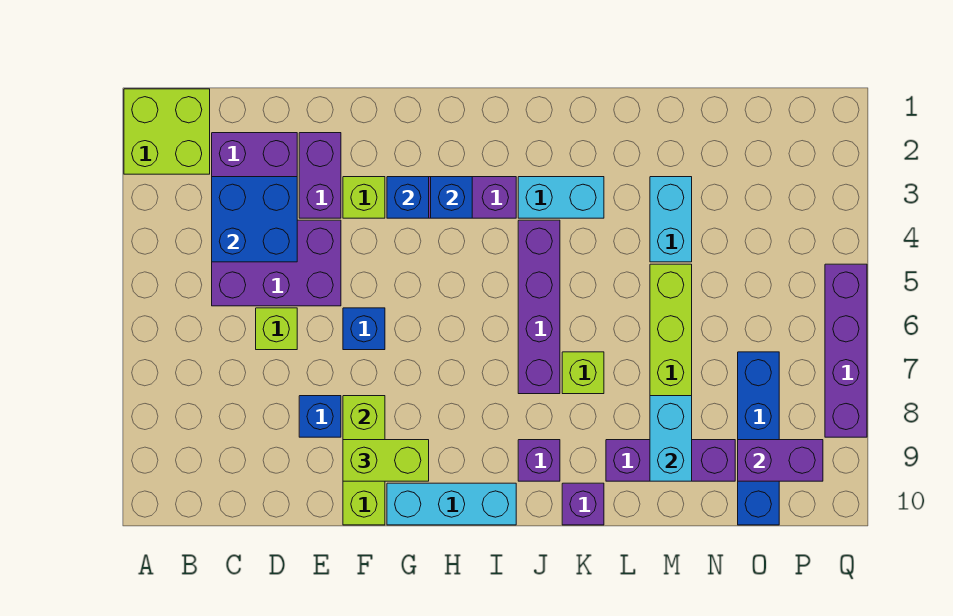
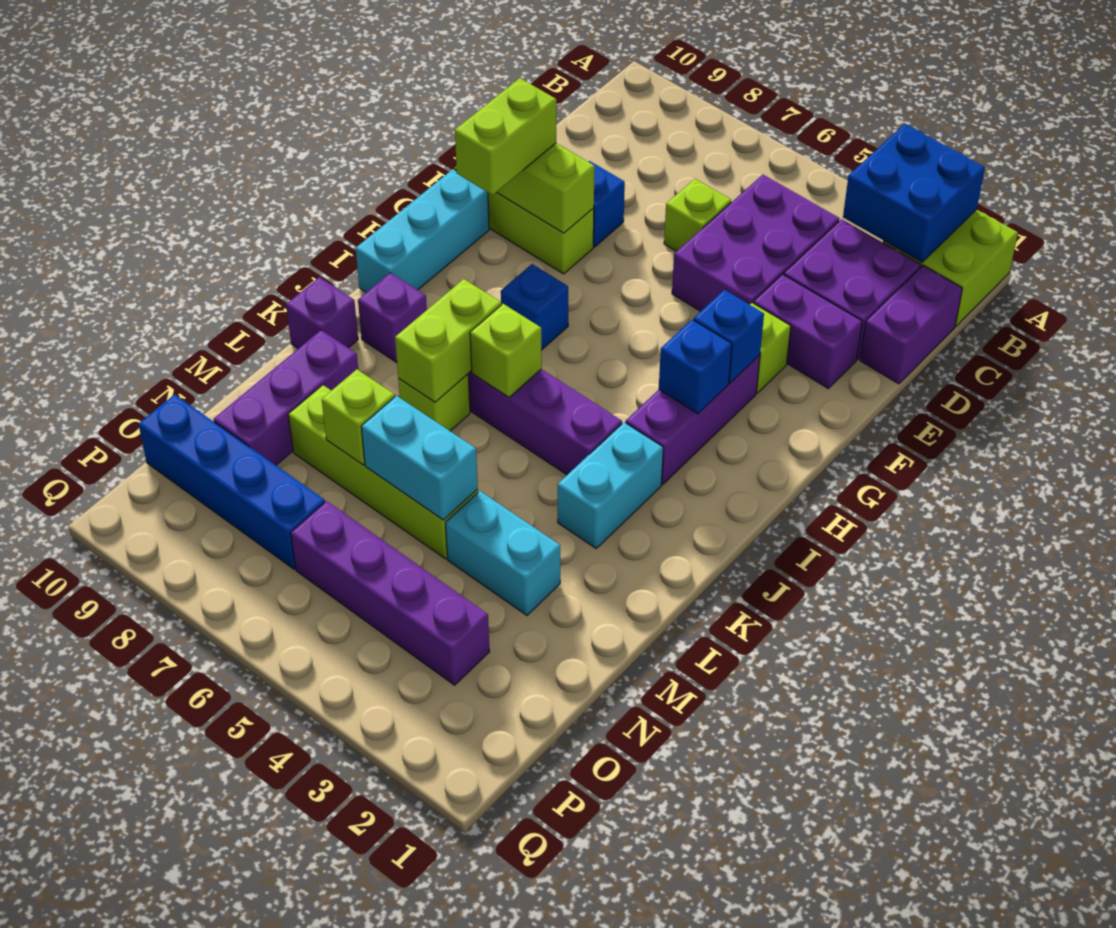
blue brick C3:D4 level 2 -> blue brick A2:B3 level 2
blue brick F6 level 1 -> blue brick H7 level 1
none -> lime brick J6 level 2
none -> lime brick J7:K7 level 2
none -> lime brick M7 level 2
cyan brick M8:M9 level 2 -> cyan brick M5:M6 level 2
purple brick O9:P9 level 2 -> purple brick C1:D1 level 1
purple brick Q5:Q8 level 1 -> purple brick O3:O6 level 1

